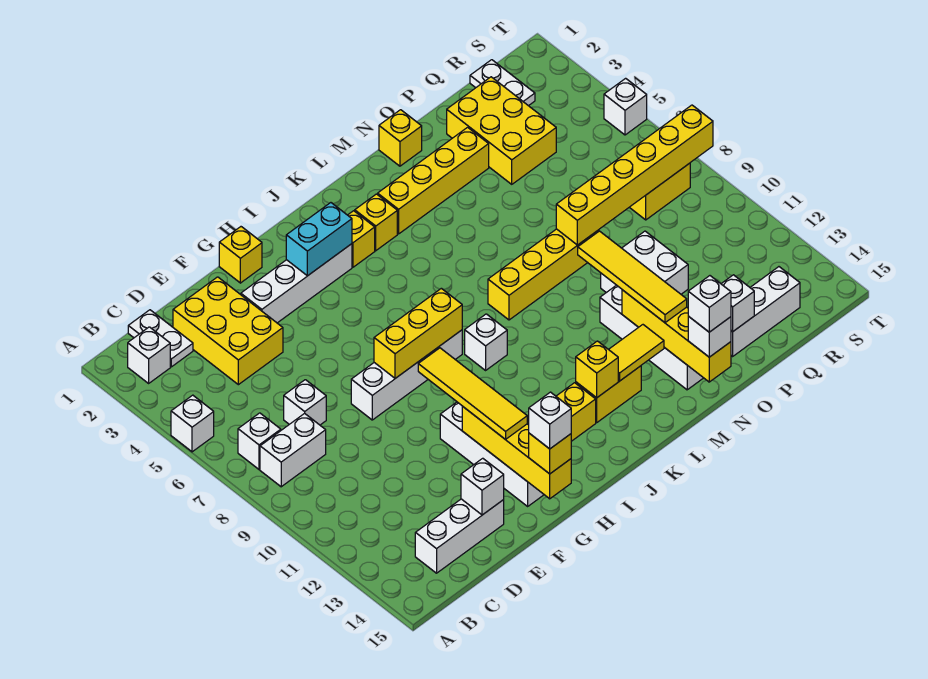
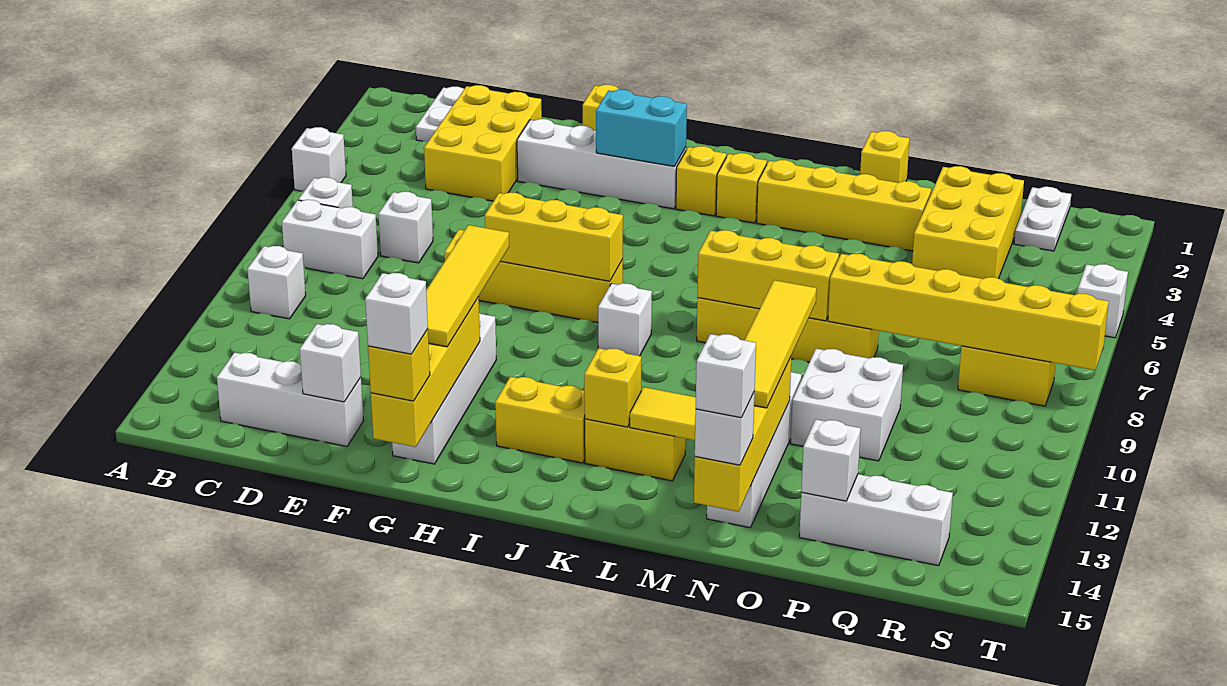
white brick B2 level 1 -> white brick B10 level 1
white brick F8:I8 level 1 -> yellow brick F8:I8 level 1
none -> yellow brick L8:N8 level 2

